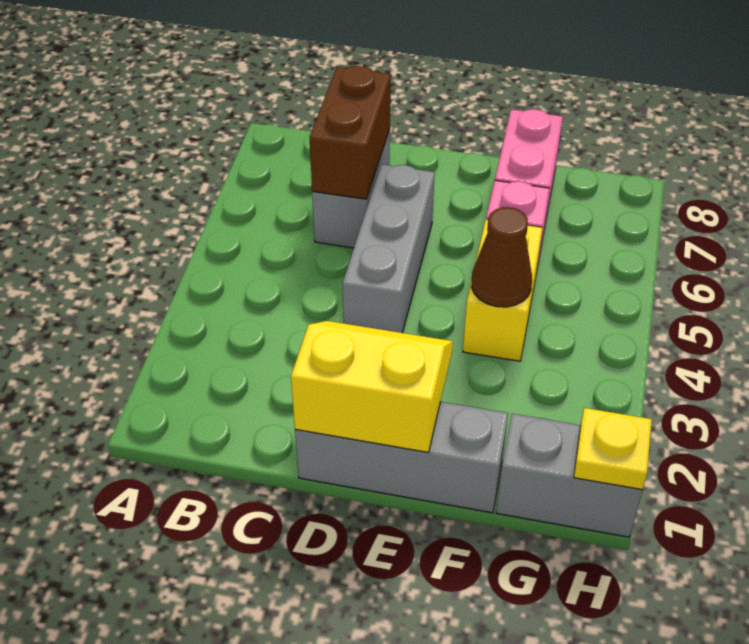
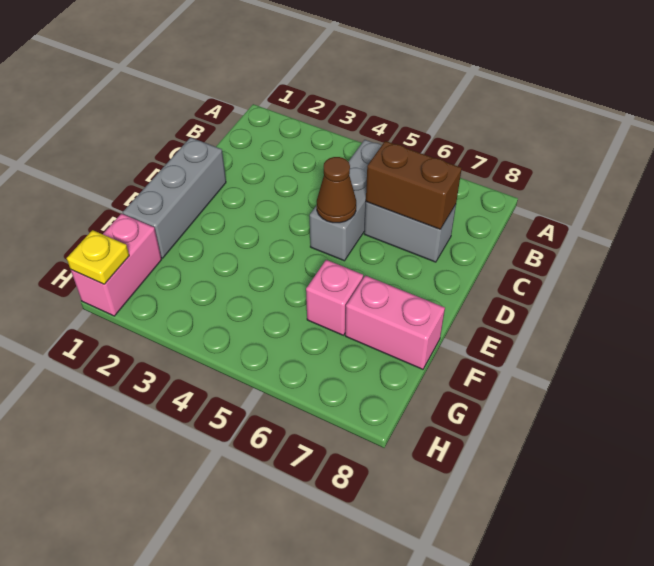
yellow slope D1:E2 level 2 top 1 -> none
grey brick D4:D6 level 1 -> grey brick B5:D5 level 1
yellow brick F4:F5 level 1 -> none
brown cone F4 level 2 -> brown cone D5 level 2
grey brick G1:H1 level 1 -> pink brick G1:H1 level 1

